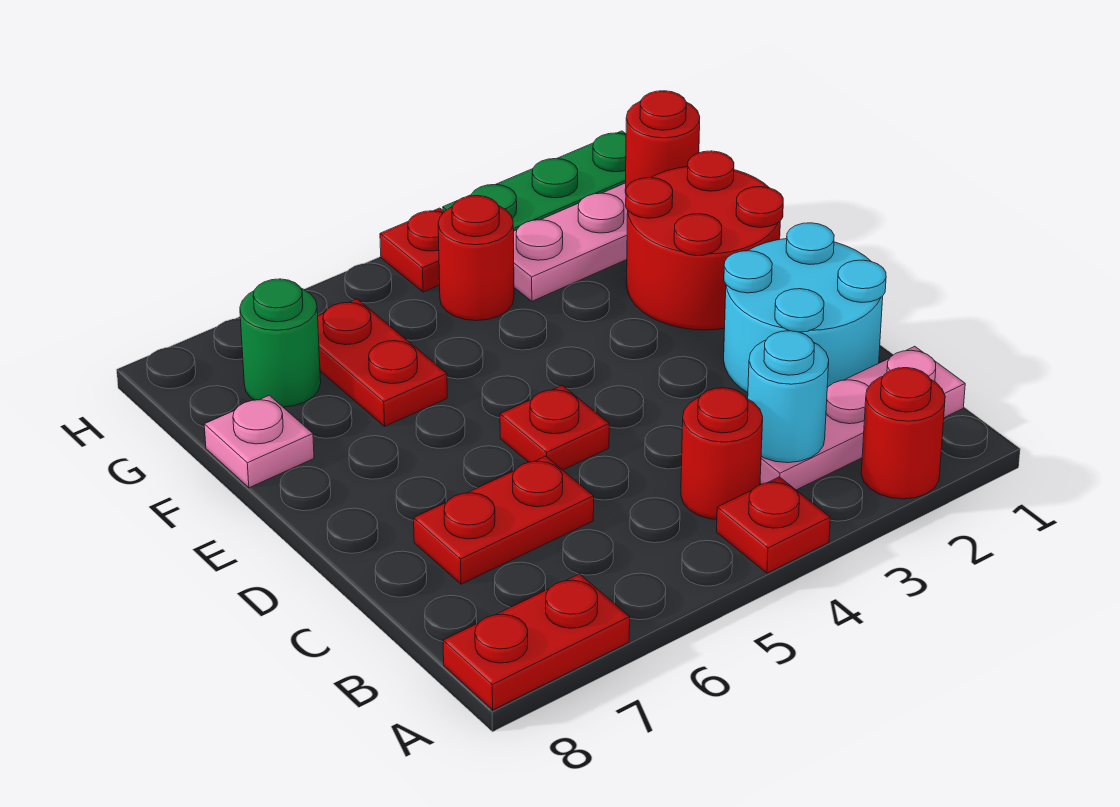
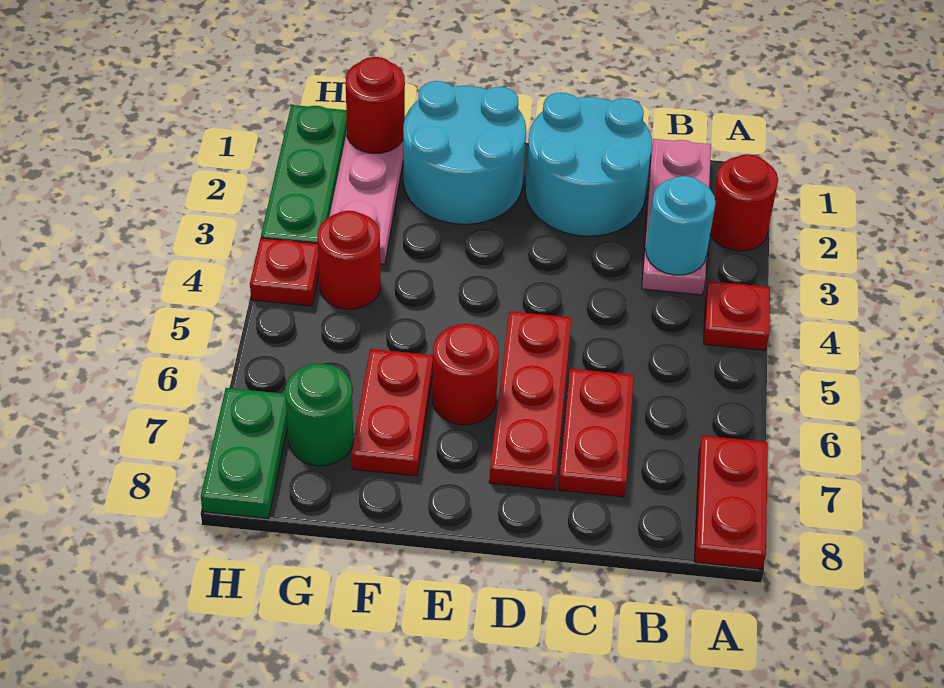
red round brick B4 level 1 -> red round brick E6 level 1
red plate D5 level 1 -> red plate D5:D7 level 1
red round brick E1:F2 level 1 -> cyan round brick E1:F2 level 1
red plate F6:G6 level 1 -> red plate F6:F7 level 1
pink plate F8 level 1 -> none
none -> green plate H7:H8 level 1

